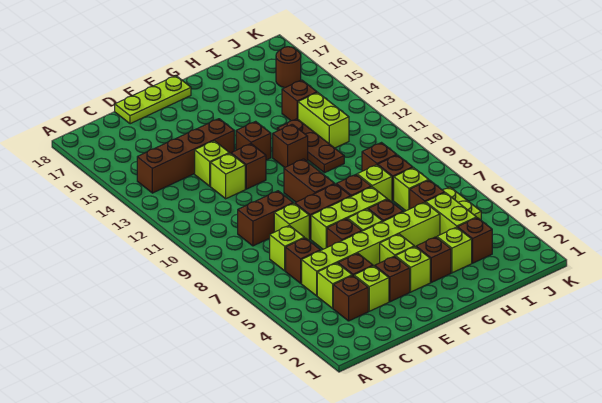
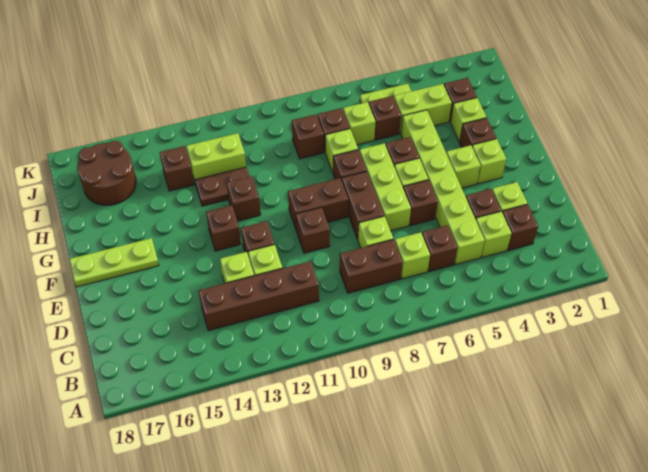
brown brick B14:E14 level 1 -> brown brick C11:C14 level 1
brown brick C9:D9 level 1 -> brown brick C8:C9 level 1
lime plate D18:F18 level 1 -> lime plate F16:F18 level 1
brown brick E3 level 1 -> brown brick E10 level 1
brown plate H11:H13 level 1 -> brown plate H12:H13 level 1
brown round brick J16 level 1 -> brown round brick I16:J17 level 1

